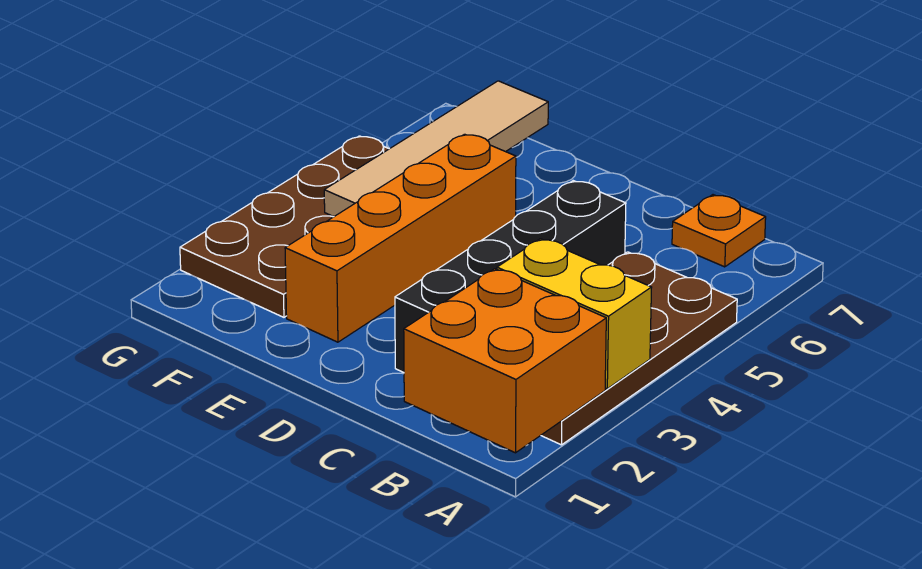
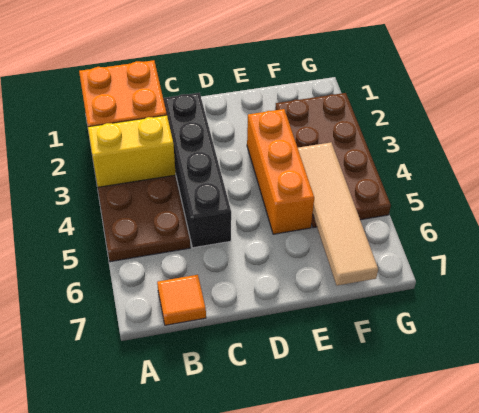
orange plate B7 level 1 -> orange tile B7 level 1
orange brick E2:E5 level 1 -> orange brick E3:E5 level 1

